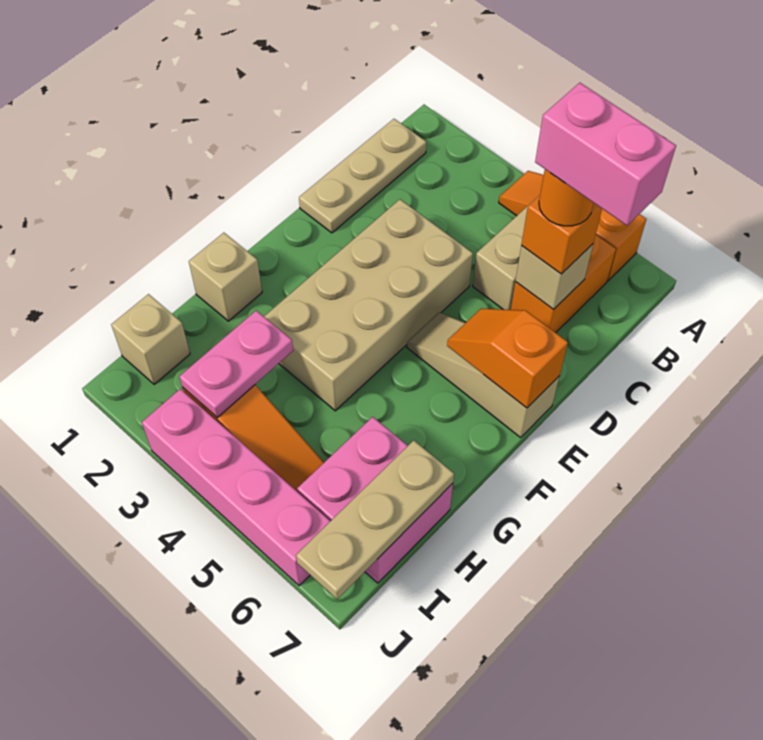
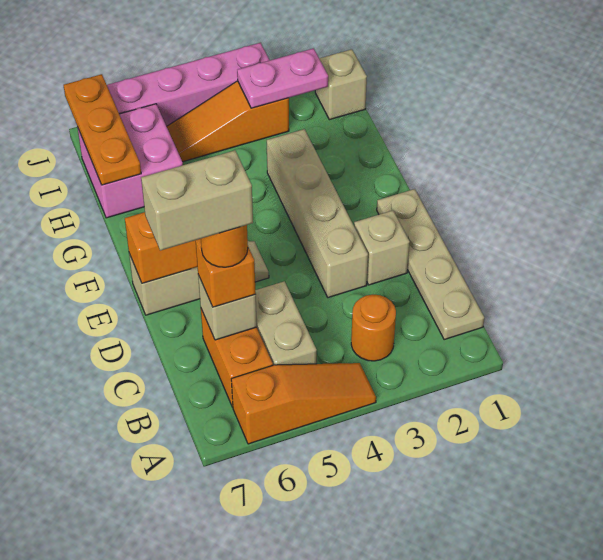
tan plate B1:D1 level 1 -> tan plate B1:E1 level 1
none -> orange round brick B3 level 1
pink brick C6:C7 level 5 -> tan brick C6:C7 level 5
tan brick D3:G4 level 1 -> tan brick D3:G3 level 1
tan brick G1 level 1 -> tan brick D2 level 1
pink plate H3:I3 level 2 -> pink plate I2:I3 level 2
tan plate H7:J7 level 2 -> orange plate H7:J7 level 2

